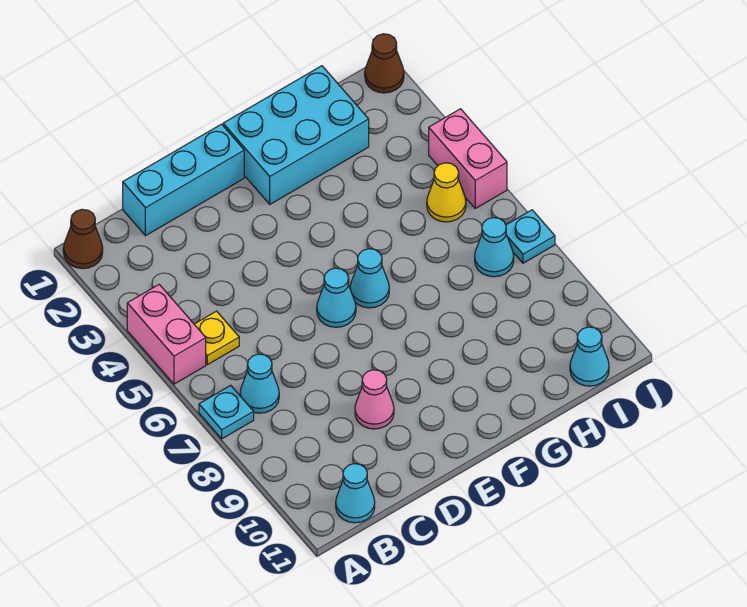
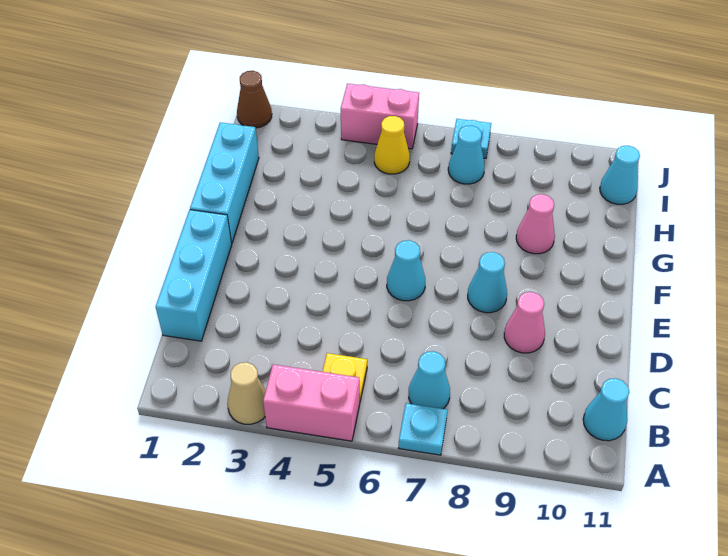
brown cone A1 level 1 -> none
none -> tan cone A3 level 1
cyan brick F1:H2 level 1 -> cyan brick F1:H1 level 1
cyan cone F6 level 1 -> cyan cone E8 level 1
none -> pink cone G9 level 1

